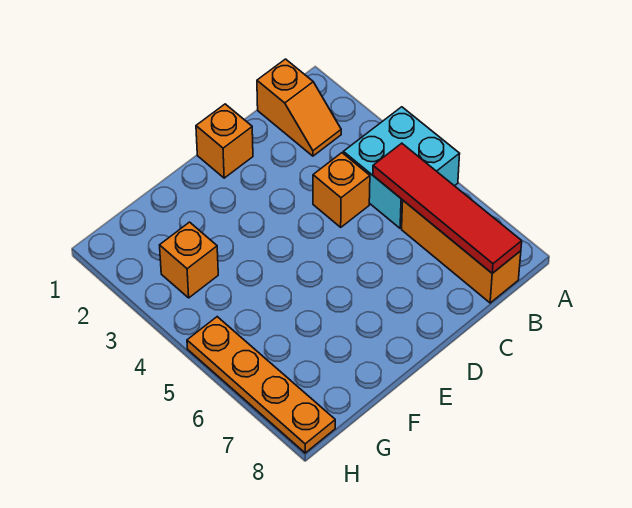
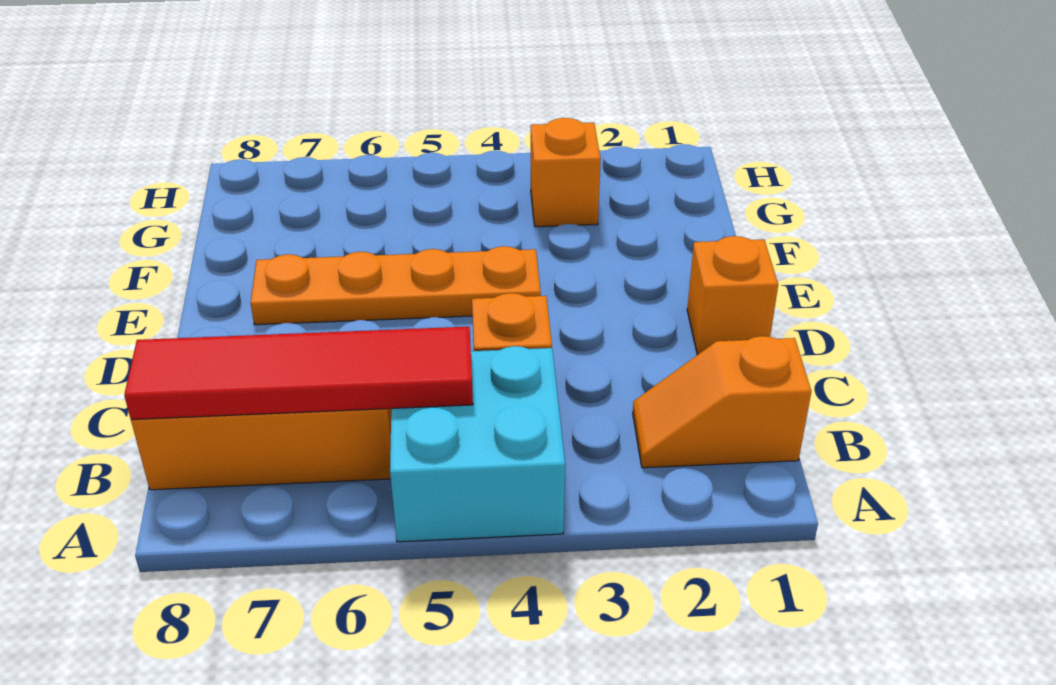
orange plate H5:H8 level 1 -> orange plate E4:E7 level 1

